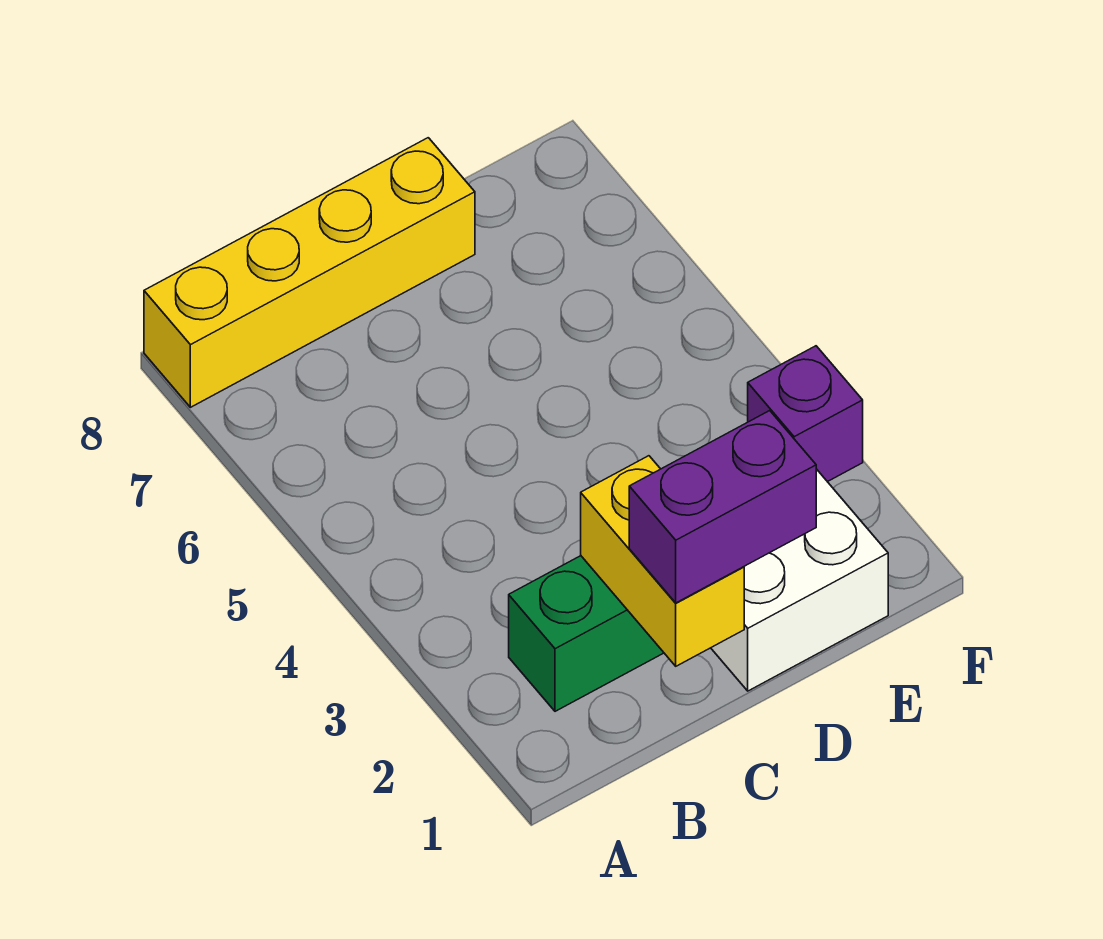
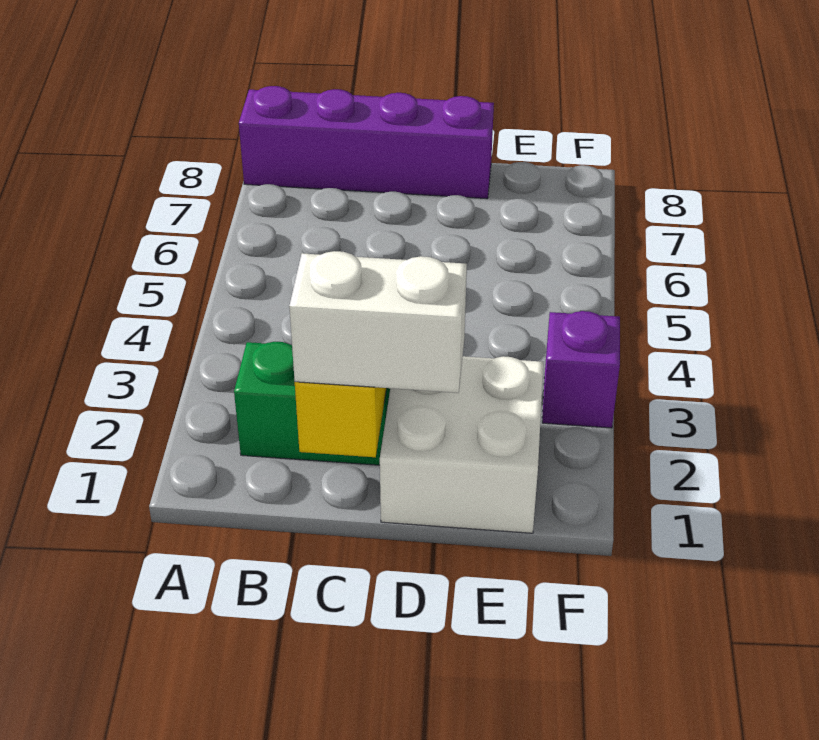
yellow brick A8:D8 level 1 -> purple brick A8:D8 level 1
purple brick C1:D1 level 3 -> white brick C1:D1 level 3

